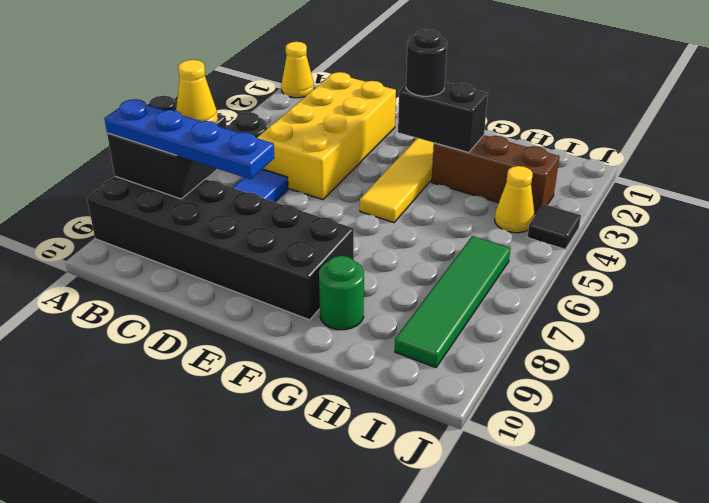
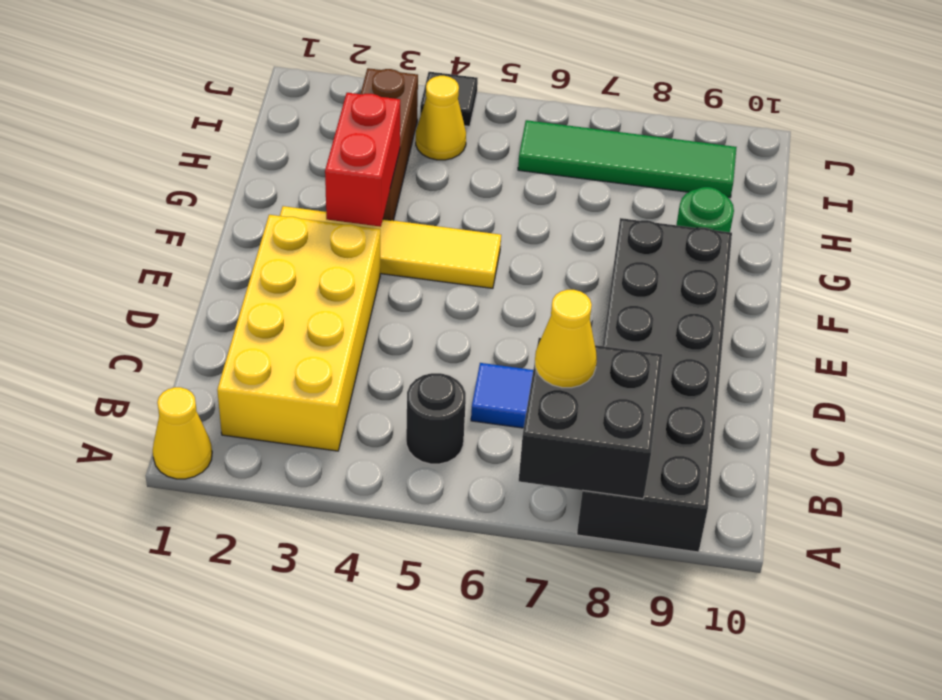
blue plate A8:D8 level 3 -> none
yellow brick C2:D5 level 1 -> yellow brick B2:E3 level 1
black brick F3:G3 level 2 -> red brick F3:G3 level 2
black round brick F3 level 3 -> none

